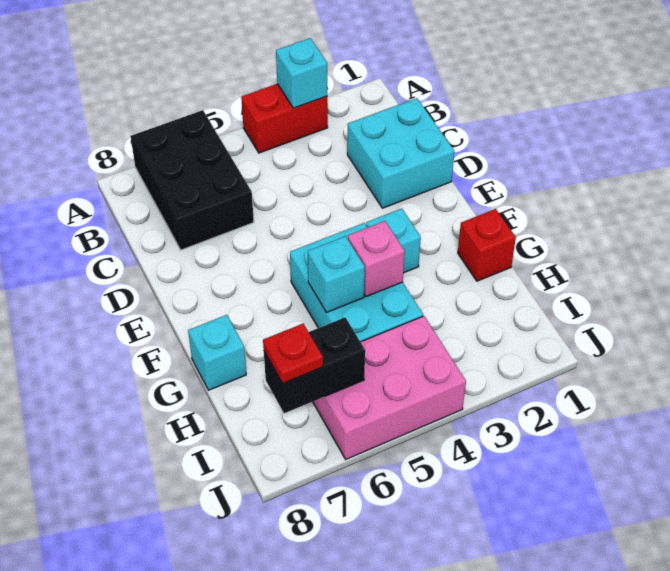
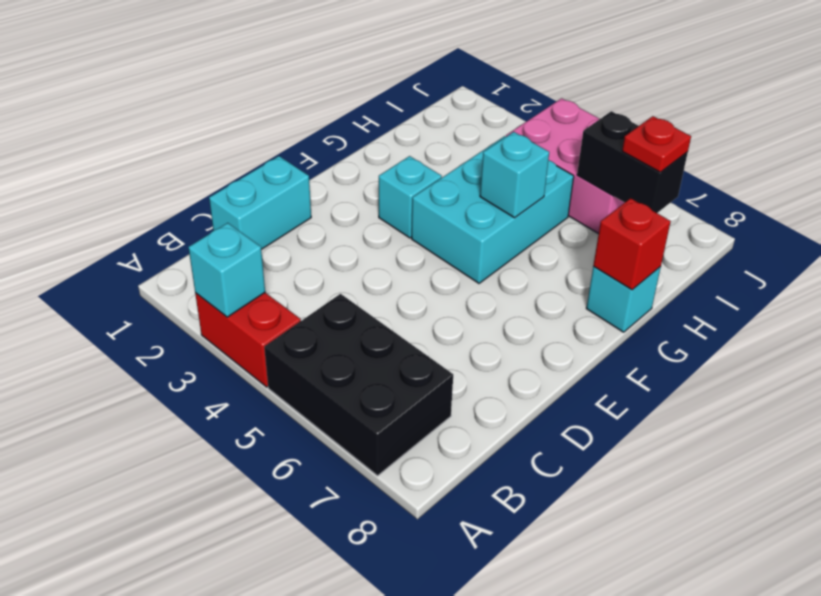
black brick A6:C7 level 1 -> black brick A5:B7 level 1
cyan brick C1:D2 level 1 -> cyan brick C1:D1 level 1
red brick G1 level 1 -> red brick G8 level 2
pink brick G4 level 2 -> none

